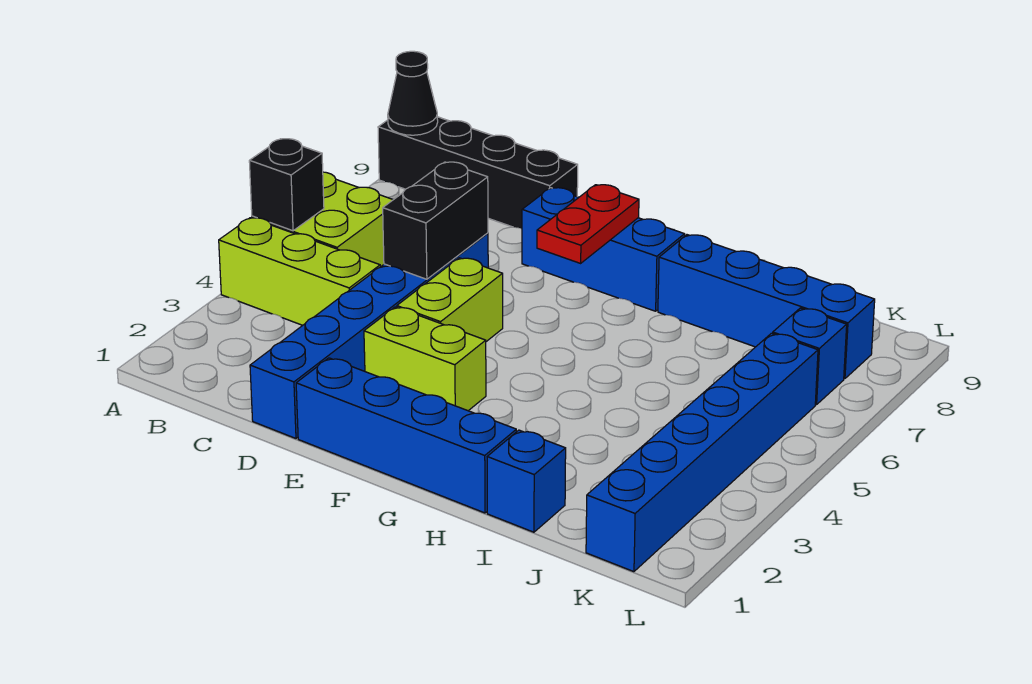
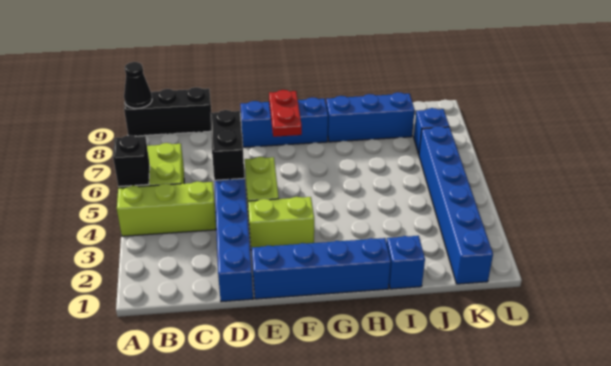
black brick A9:D9 level 1 -> black brick A9:C9 level 1
blue brick H8:K8 level 1 -> blue brick H8:J8 level 1

